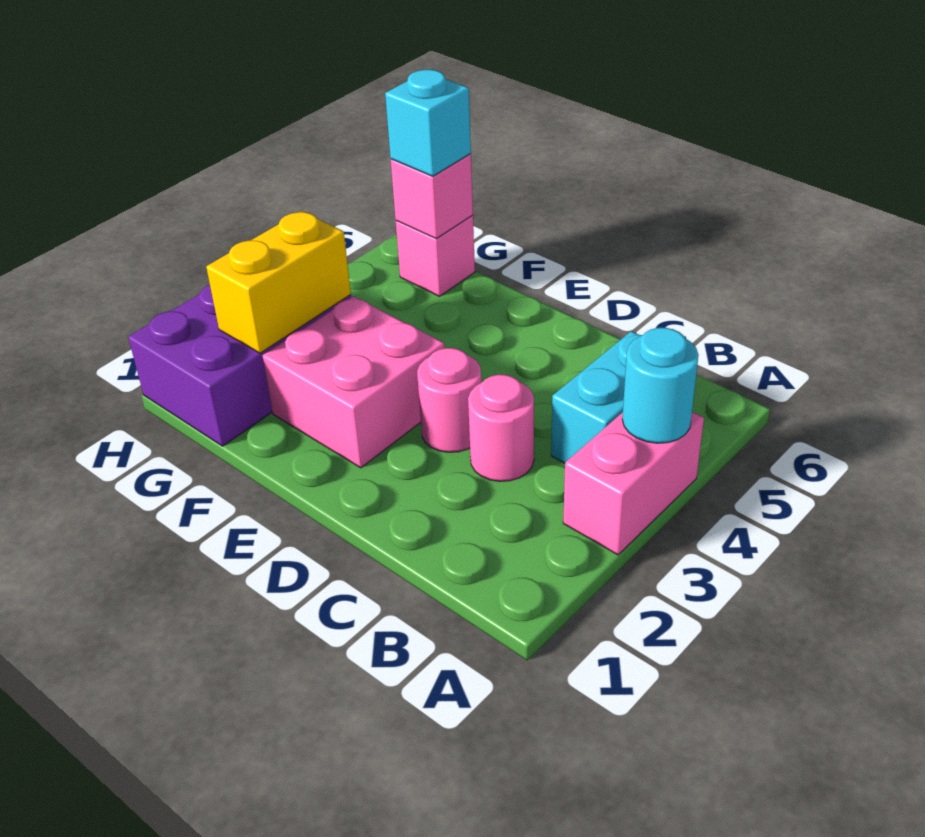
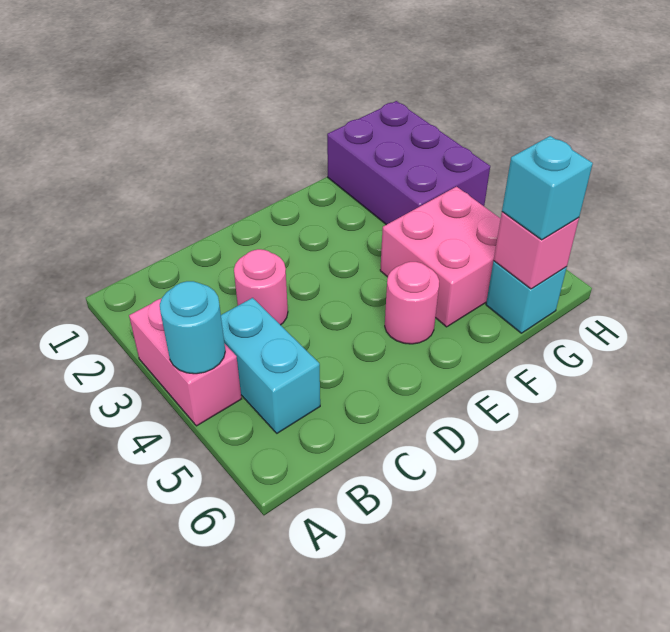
pink round brick D3 level 1 -> pink round brick E5 level 1
pink brick E2:F3 level 1 -> pink brick F4:G5 level 1
yellow brick G2:G3 level 2 -> none
pink brick G6 level 1 -> cyan brick G6 level 1

